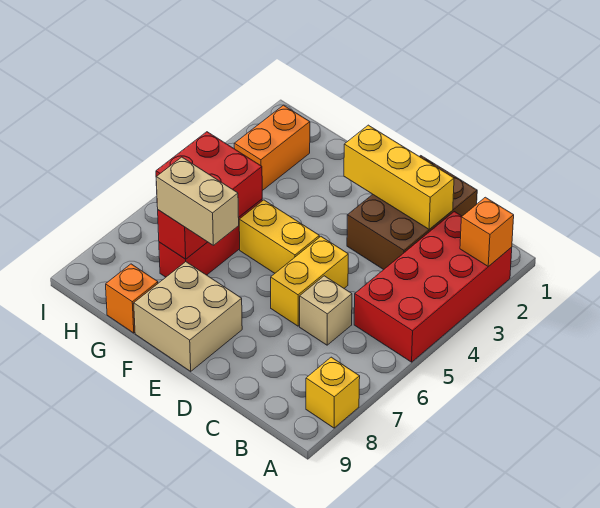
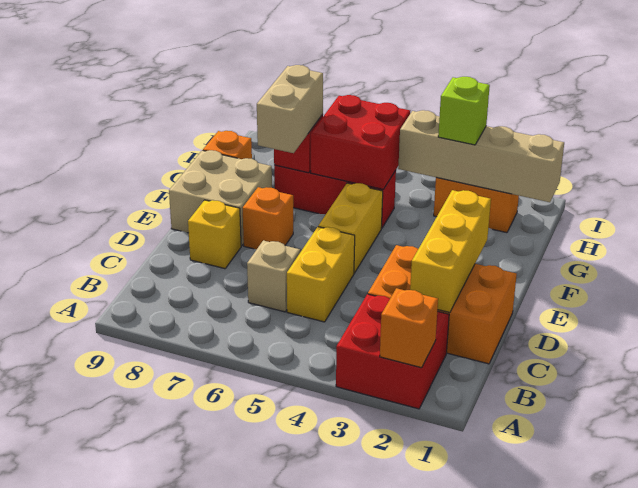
red brick A2:B5 level 1 -> red brick A2:B3 level 1
yellow brick A8 level 1 -> yellow brick D8 level 1
brown brick C1:D3 level 1 -> orange brick C1:D3 level 1
yellow brick D5:D6 level 1 -> yellow brick C5:D5 level 1
none -> orange brick E7 level 1
none -> tan brick H1:H4 level 2
none -> lime brick H3 level 3

